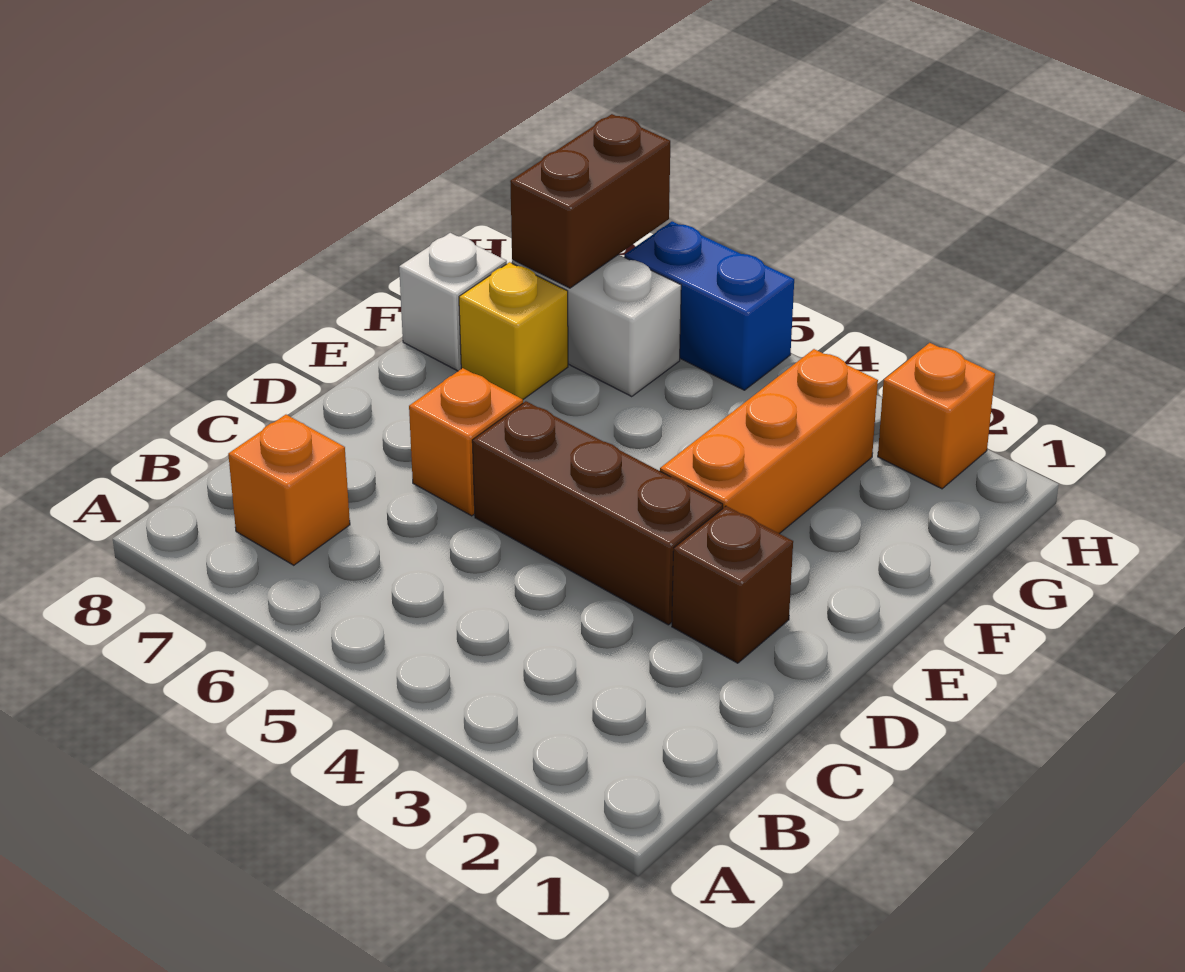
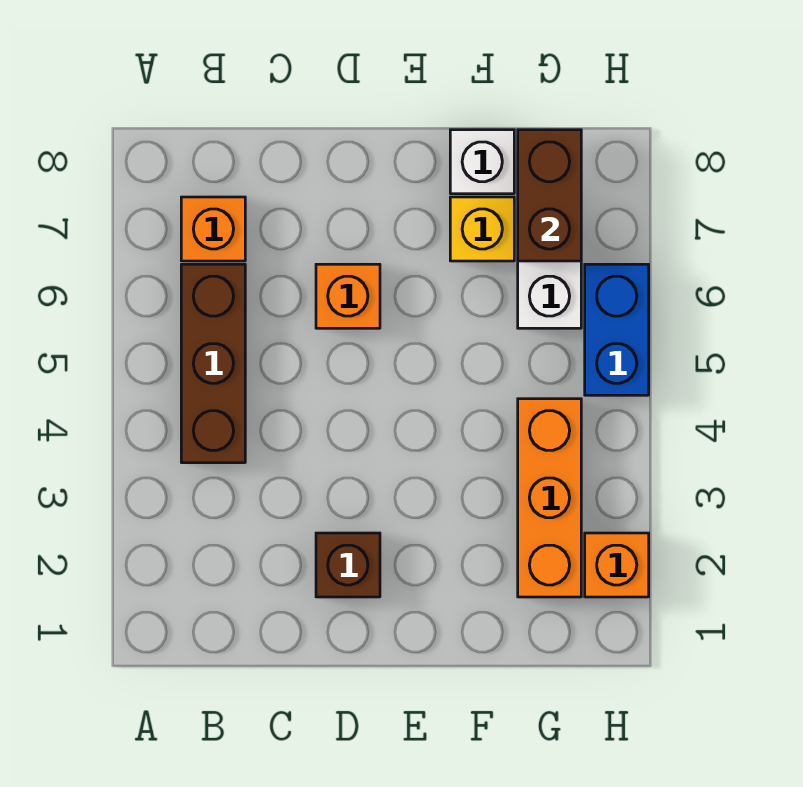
brown brick D3:D5 level 1 -> brown brick B4:B6 level 1
orange brick E3:G3 level 1 -> orange brick G2:G4 level 1
brown brick G7:H7 level 2 -> brown brick G7:G8 level 2

